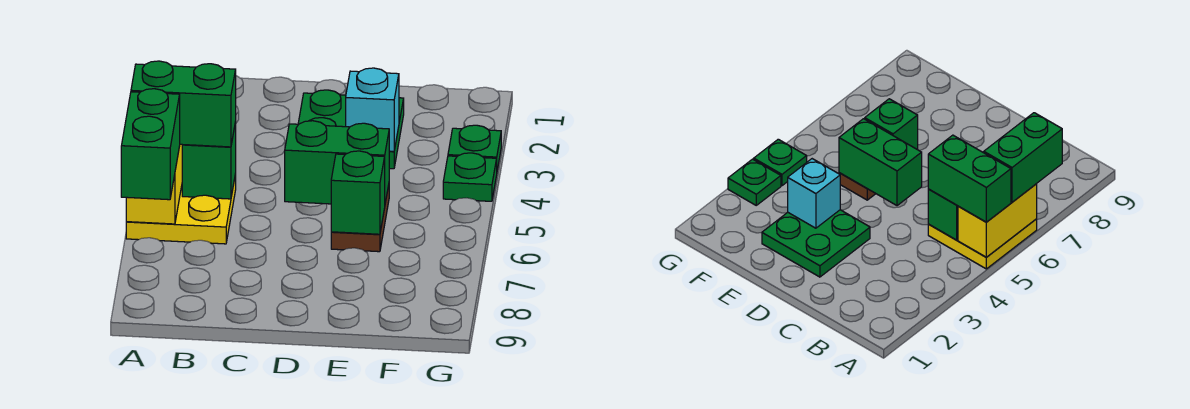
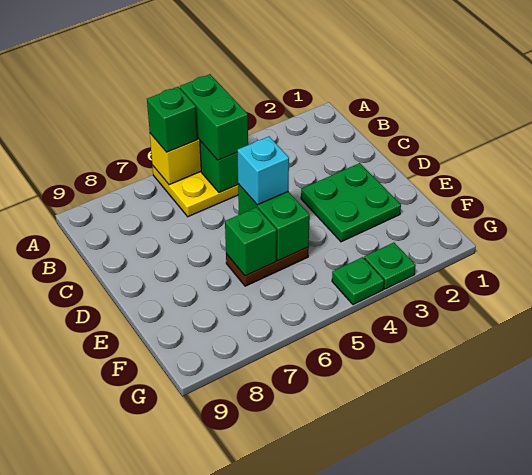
green brick A6:A7 level 3 -> green brick A6 level 3
cyan brick E3 level 2 -> cyan brick D5 level 3

